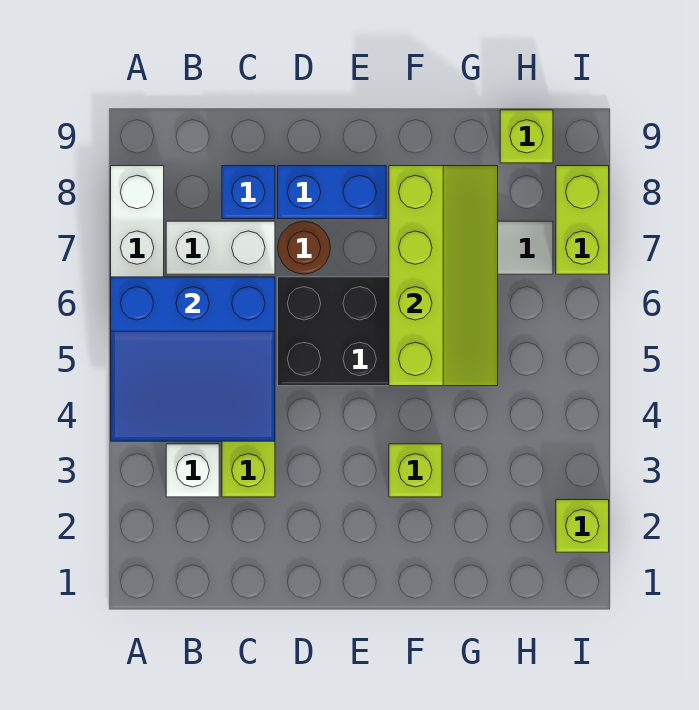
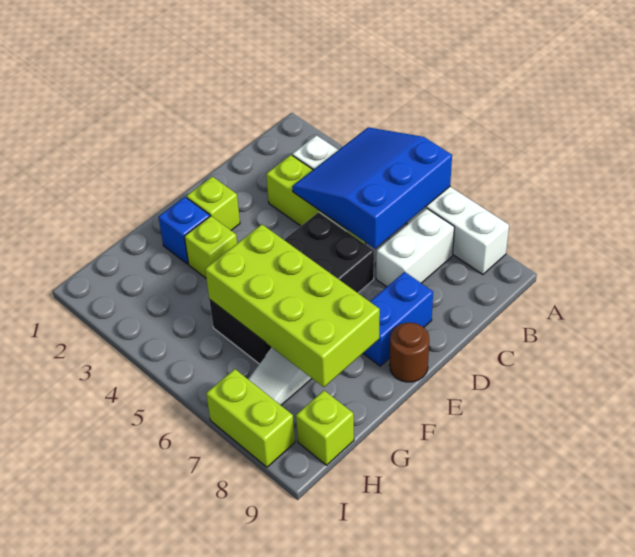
blue brick C8 level 1 -> blue brick F2 level 1
brown round brick D7 level 1 -> brown round brick E9 level 1
lime slope F5:G8 level 2 top F -> lime brick F5:G8 level 2
lime brick I2 level 1 -> lime brick E2 level 1

